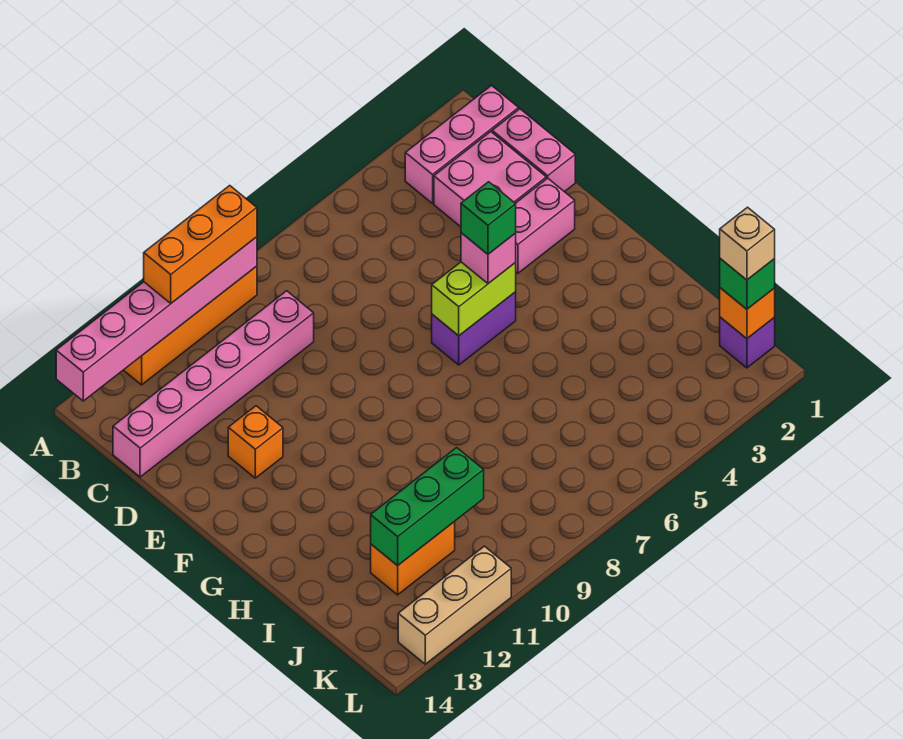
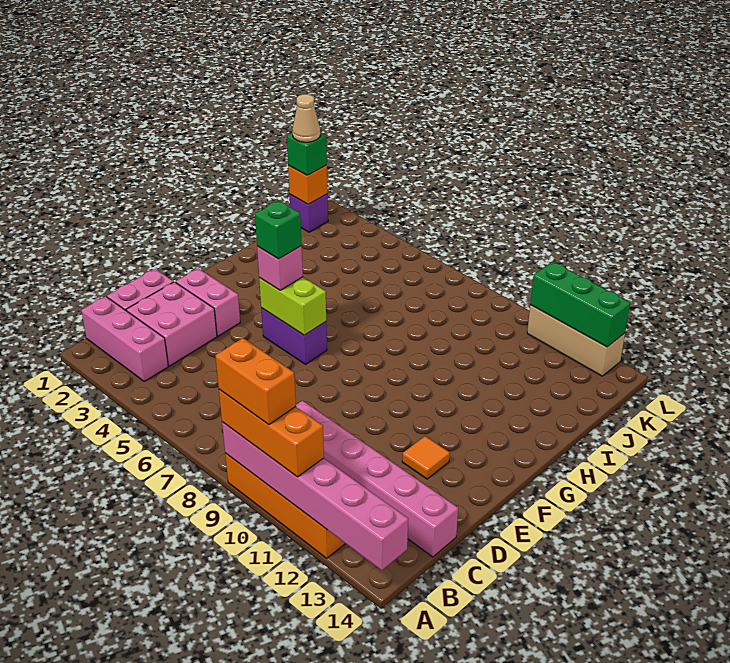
orange brick E12 level 1 -> orange tile E12 level 1
green brick J10:J12 level 2 -> green brick L11:L13 level 2
orange brick J11:J12 level 1 -> orange brick A9:A10 level 4
tan brick K1 level 4 -> tan cone K1 level 4

